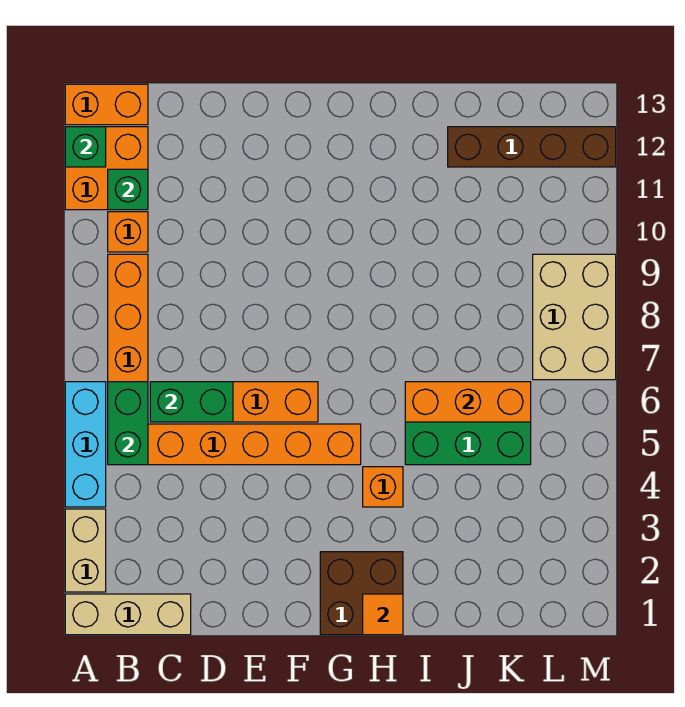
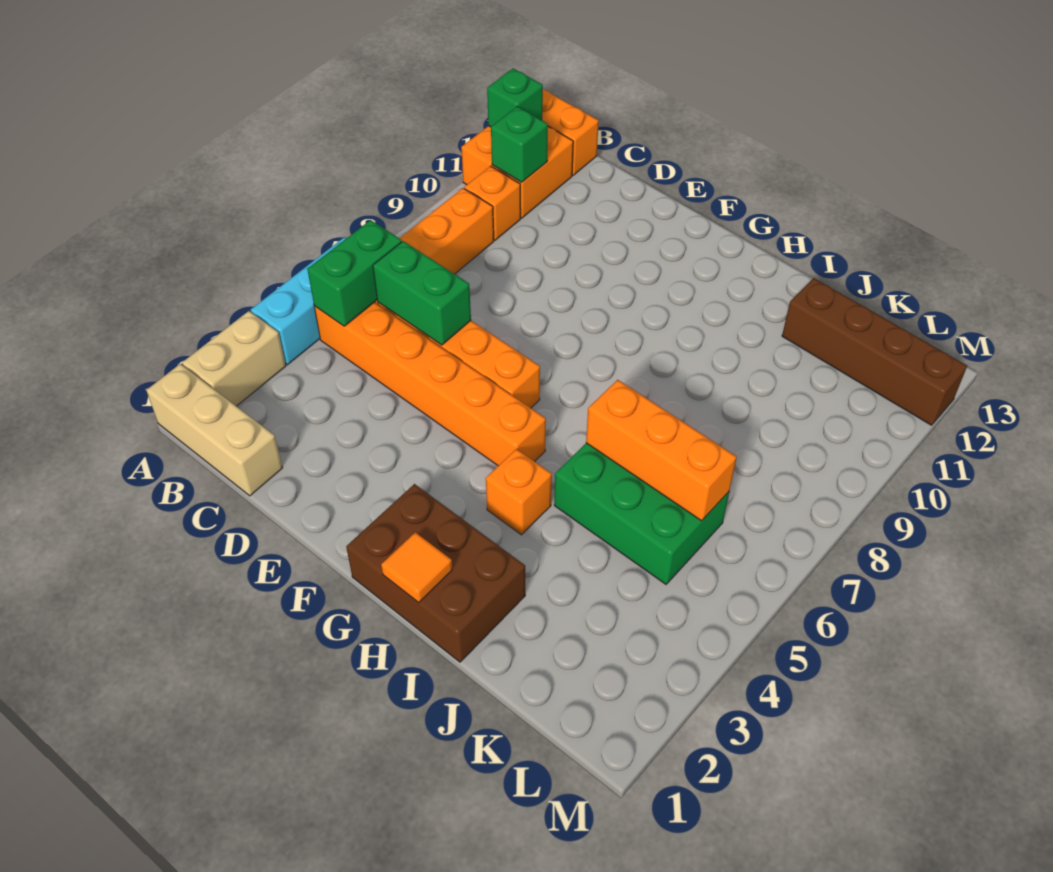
brown brick G1:H2 level 1 -> brown brick G1:I2 level 1
tan brick L7:M9 level 1 -> none

